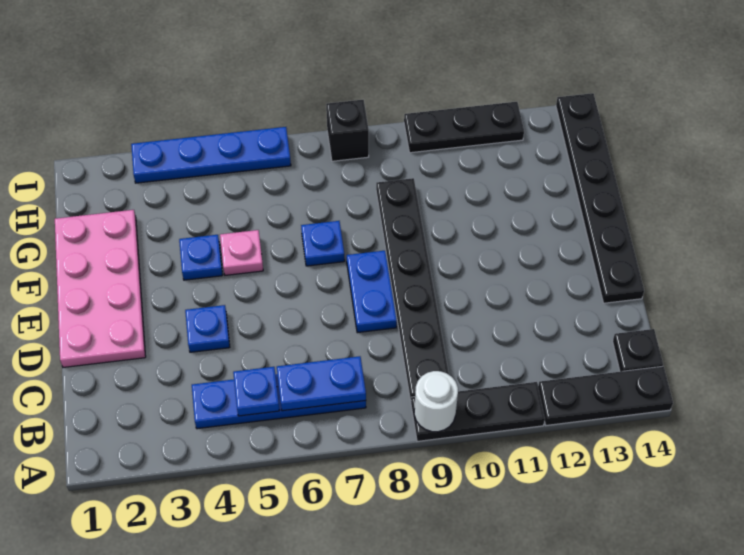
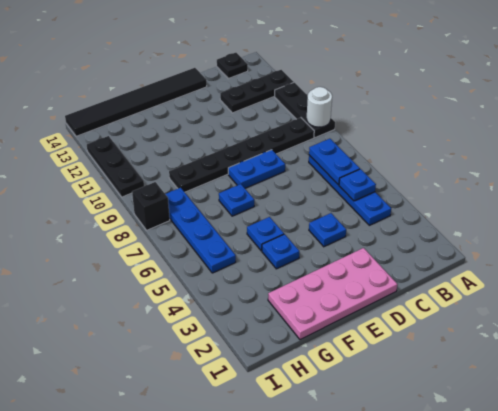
black plate A12:A14 level 1 -> black plate A12:C12 level 1
black plate D14:I14 level 1 -> black tile D14:I14 level 1
pink plate F5 level 1 -> blue plate F5 level 1
blue plate I3:I6 level 1 -> blue plate H5:H8 level 1

